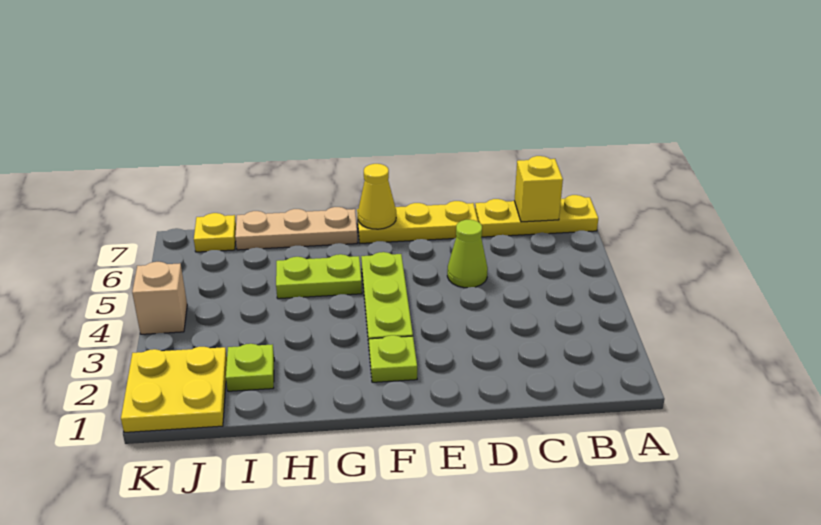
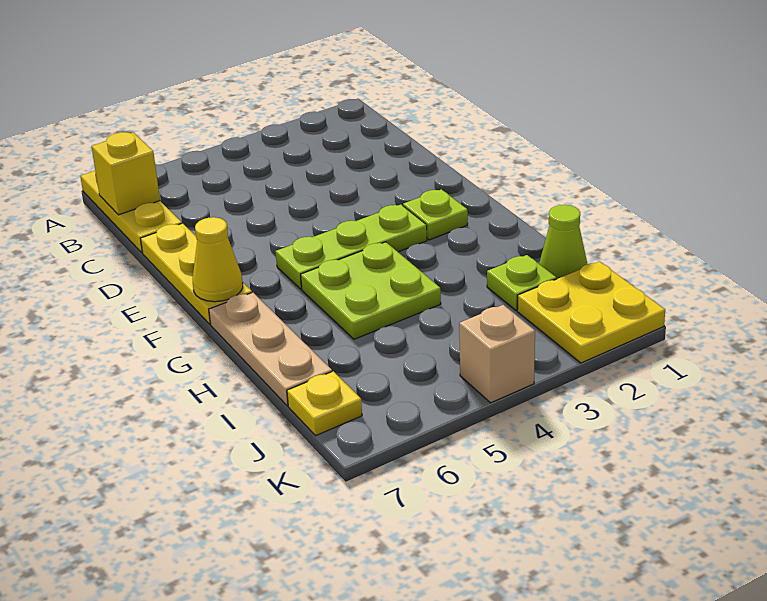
lime cone D5 level 1 -> lime cone I1 level 1
lime plate G5:H5 level 1 -> lime plate G4:H5 level 1

